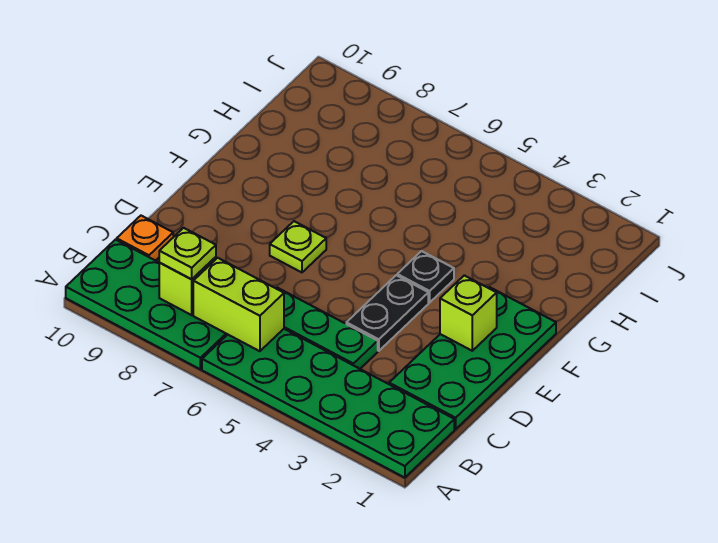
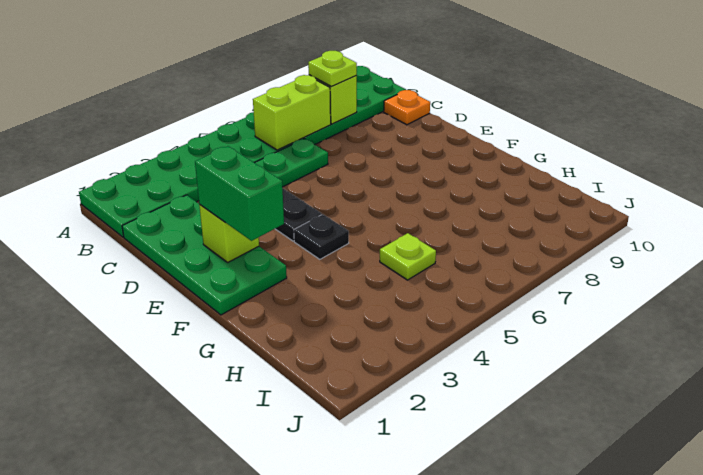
none -> green brick E2:F2 level 3
lime plate E7 level 1 -> lime plate H5 level 1

